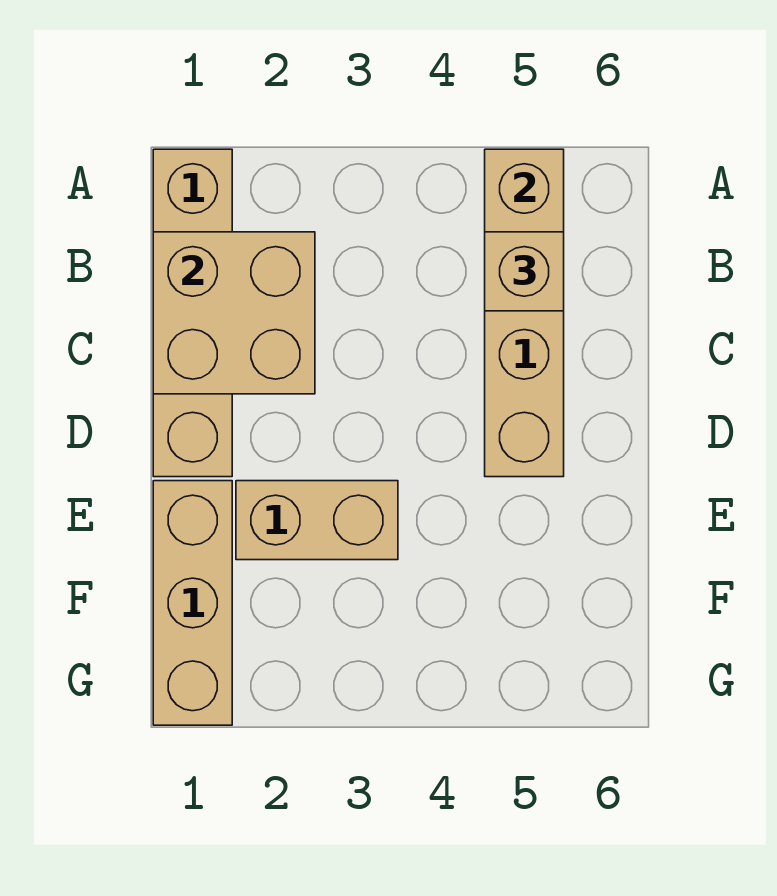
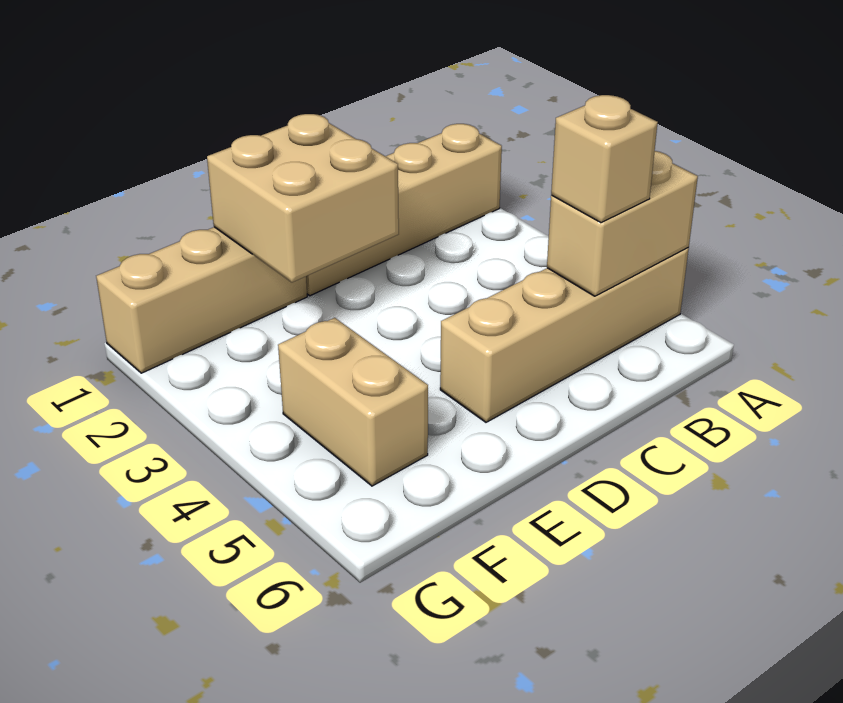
tan brick B1:C2 level 2 -> tan brick D1:E2 level 2
tan brick E2:E3 level 1 -> tan brick F4:F5 level 1

